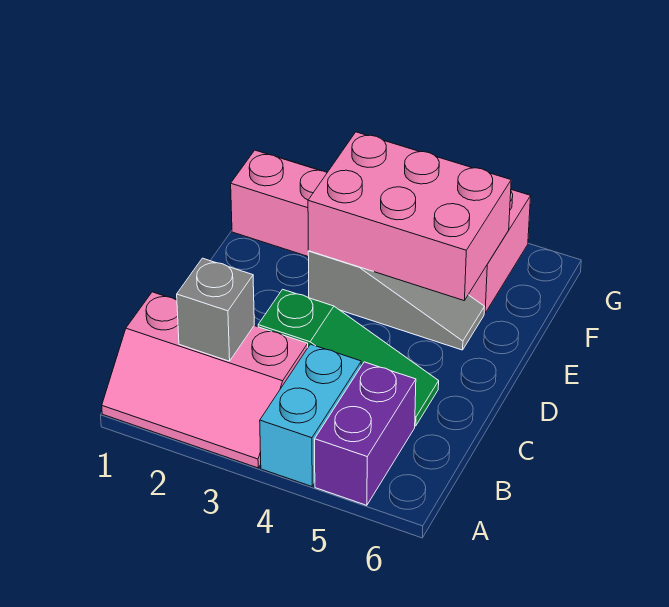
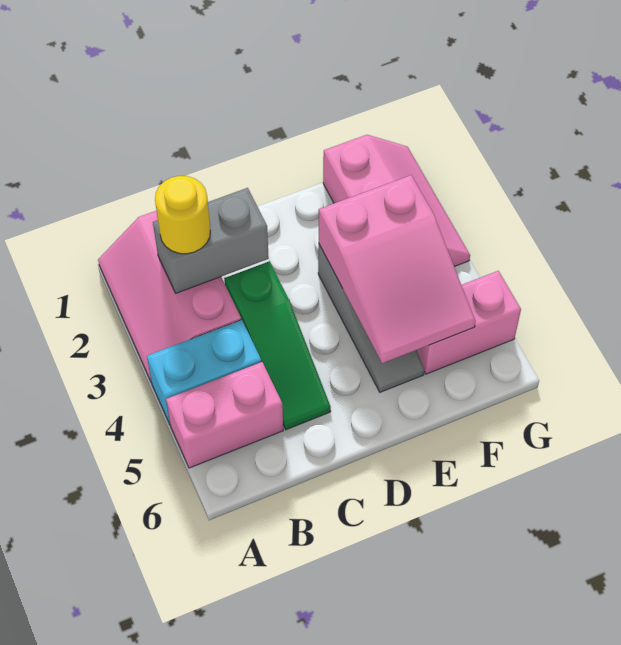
purple brick A5:B5 level 1 -> pink brick A5:B5 level 1
grey brick B2 level 2 -> grey brick B2:C2 level 2
none -> yellow round brick B2 level 3
pink brick E3:F5 level 2 -> pink slope E3:F5 level 2 top 3

